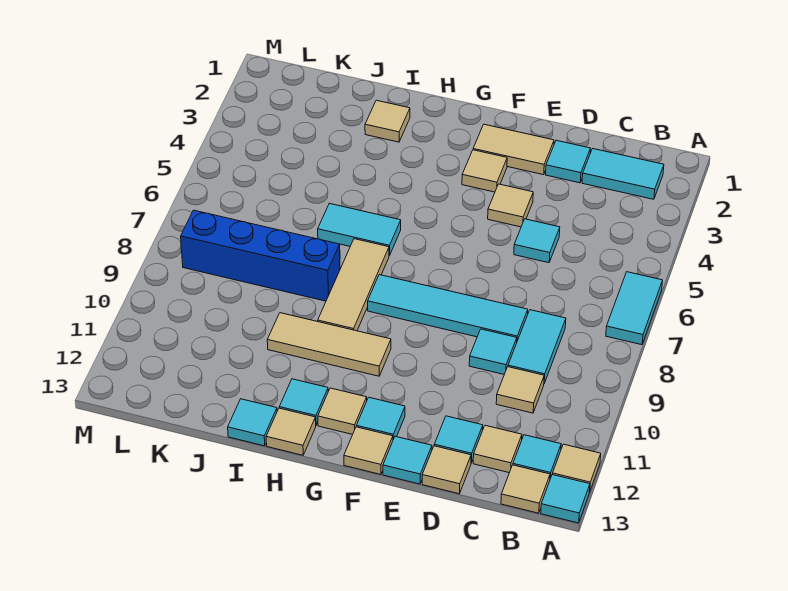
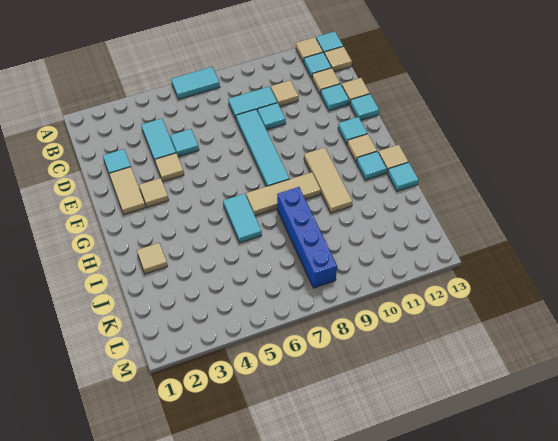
cyan tile B2:C2 level 1 -> cyan tile C4:D4 level 1
tan tile F13 level 1 -> none

